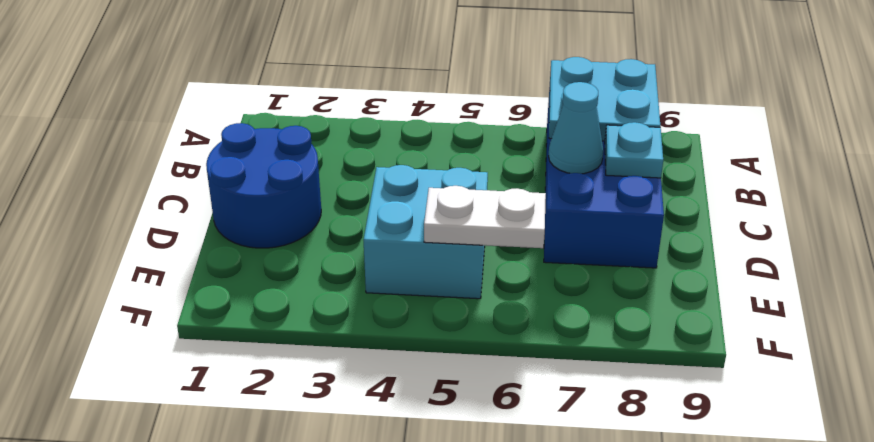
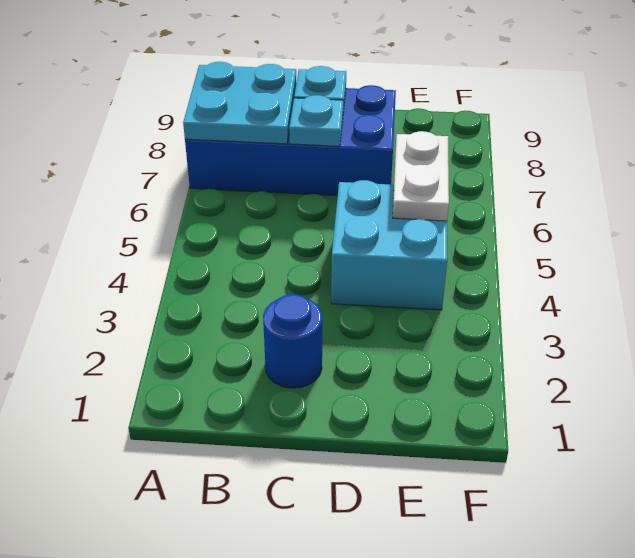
blue round brick C1:D2 level 1 -> blue round brick C2 level 1
cyan cone C7 level 2 -> cyan plate C7 level 2

